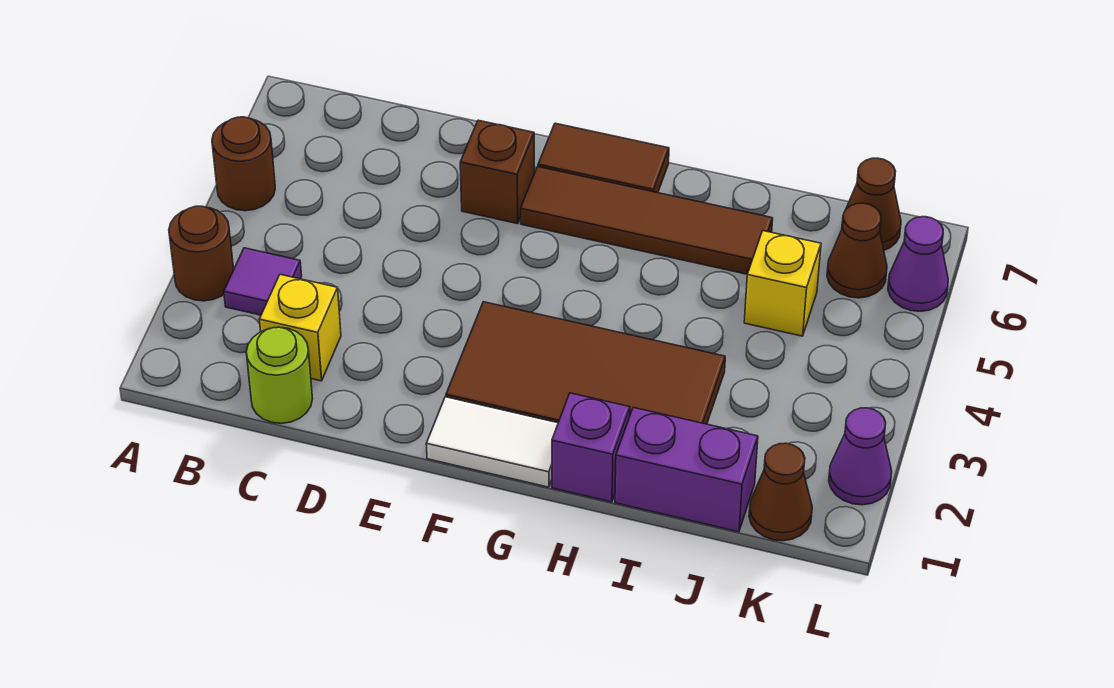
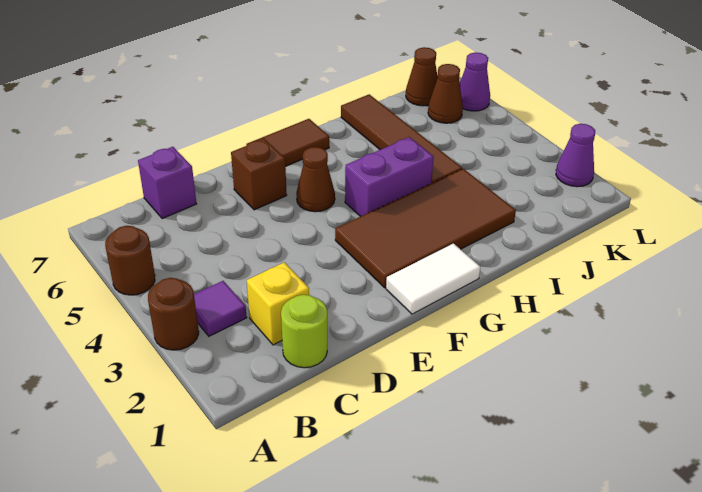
brown tile F6:I6 level 1 -> brown tile I4:I7 level 1
purple brick H1 level 1 -> purple brick C7 level 1
purple brick I1:J1 level 1 -> purple brick G4:H4 level 1
yellow brick J5 level 1 -> none
brown cone K1 level 1 -> brown cone F5 level 1

